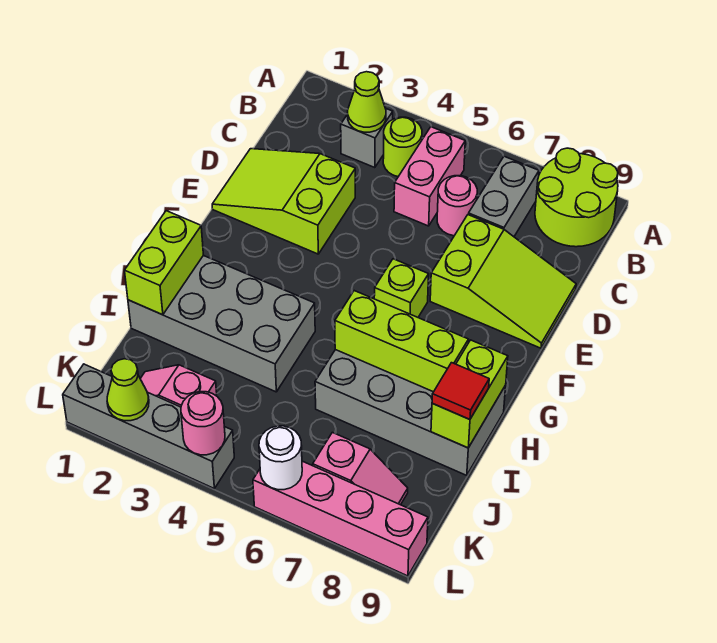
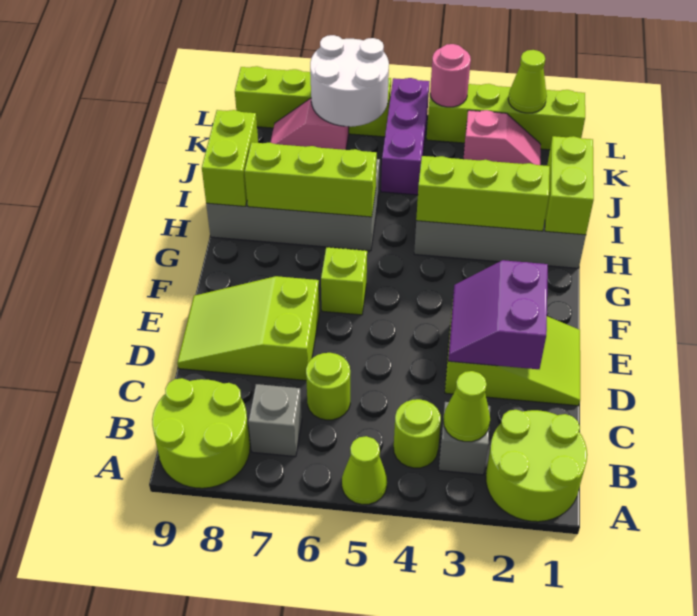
none -> lime round brick A1:B2 level 1
none -> lime cone A5 level 1
pink brick B5:C5 level 1 -> none
grey brick B7:C7 level 1 -> grey brick B7 level 1
pink round brick C6 level 1 -> lime round brick C6 level 1
none -> purple slope D2:E3 level 2 top 2
none -> lime brick H2:H4 level 2
red tile I9 level 3 -> none
none -> purple brick J5:L5 level 1
grey brick L1:L4 level 1 -> lime brick L1:L4 level 1
pink brick L6:L9 level 1 -> lime brick L6:L9 level 1
white round brick L6 level 2 -> white round brick K6:L7 level 2

